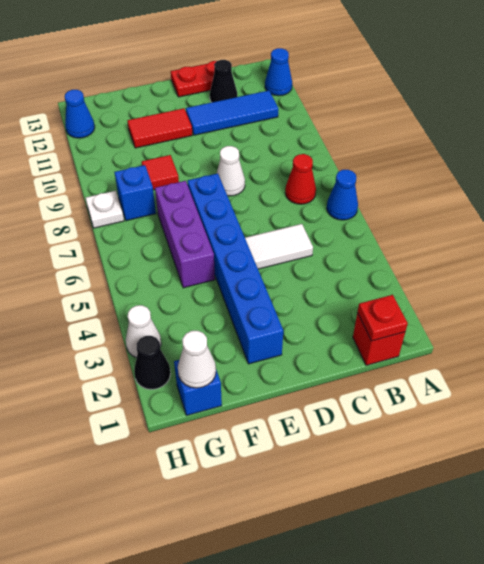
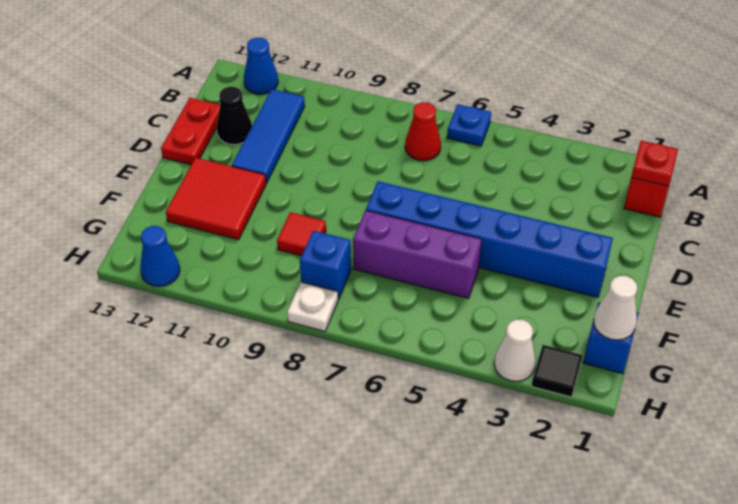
blue cone A6 level 1 -> blue plate A6 level 1
white tile C5:D5 level 1 -> none
white cone D8 level 1 -> none
red tile E11:F11 level 1 -> red tile E11:F12 level 1
black cone H2 level 1 -> black tile H2 level 1

